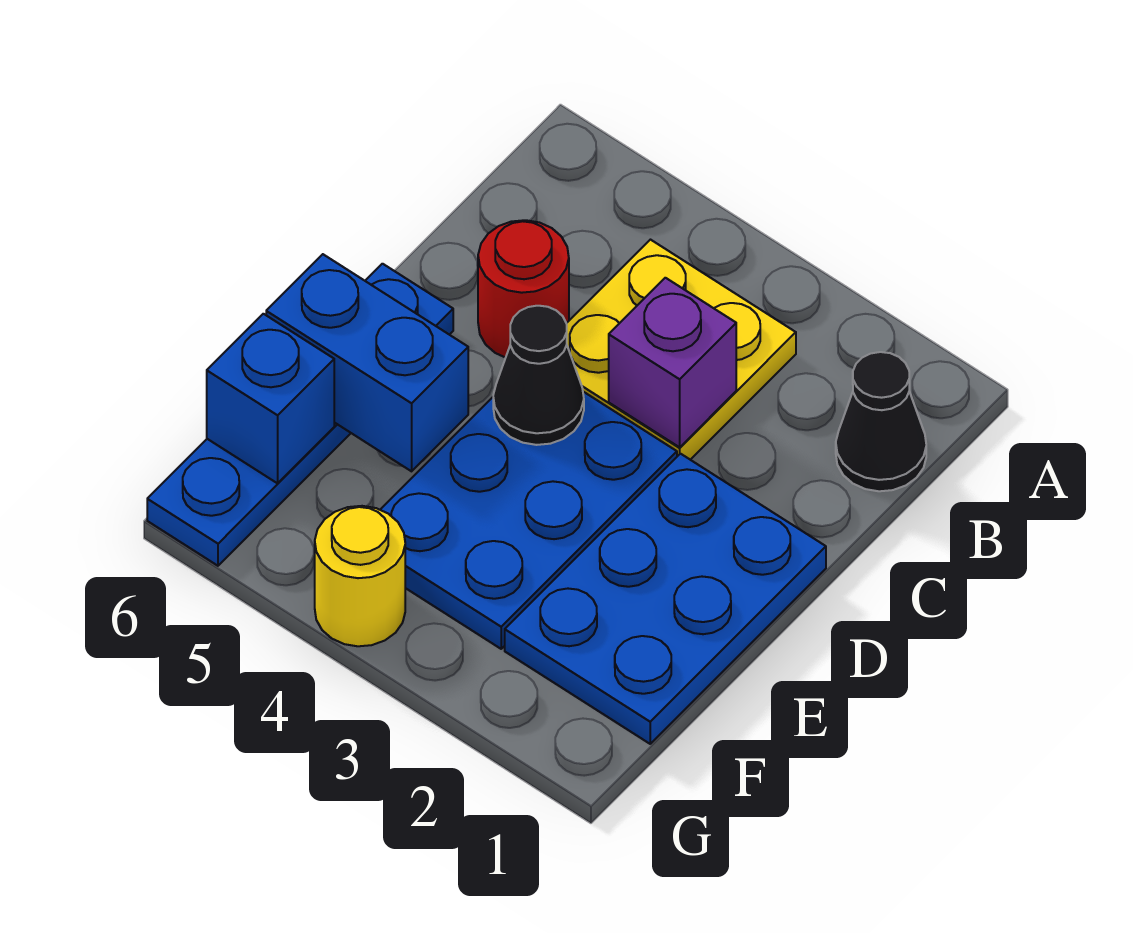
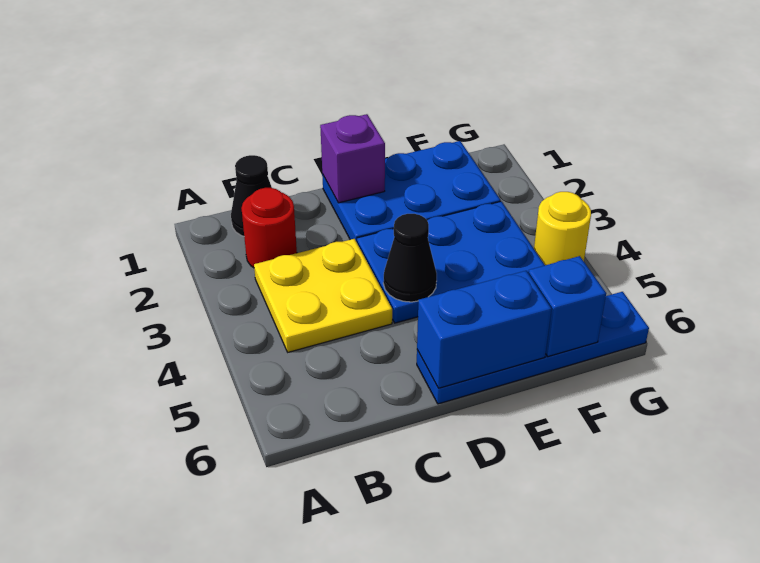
purple brick C3 level 2 -> purple brick D1 level 2
red round brick C5 level 1 -> red round brick B2 level 1
blue brick E5:E6 level 2 -> blue brick D6:E6 level 2

